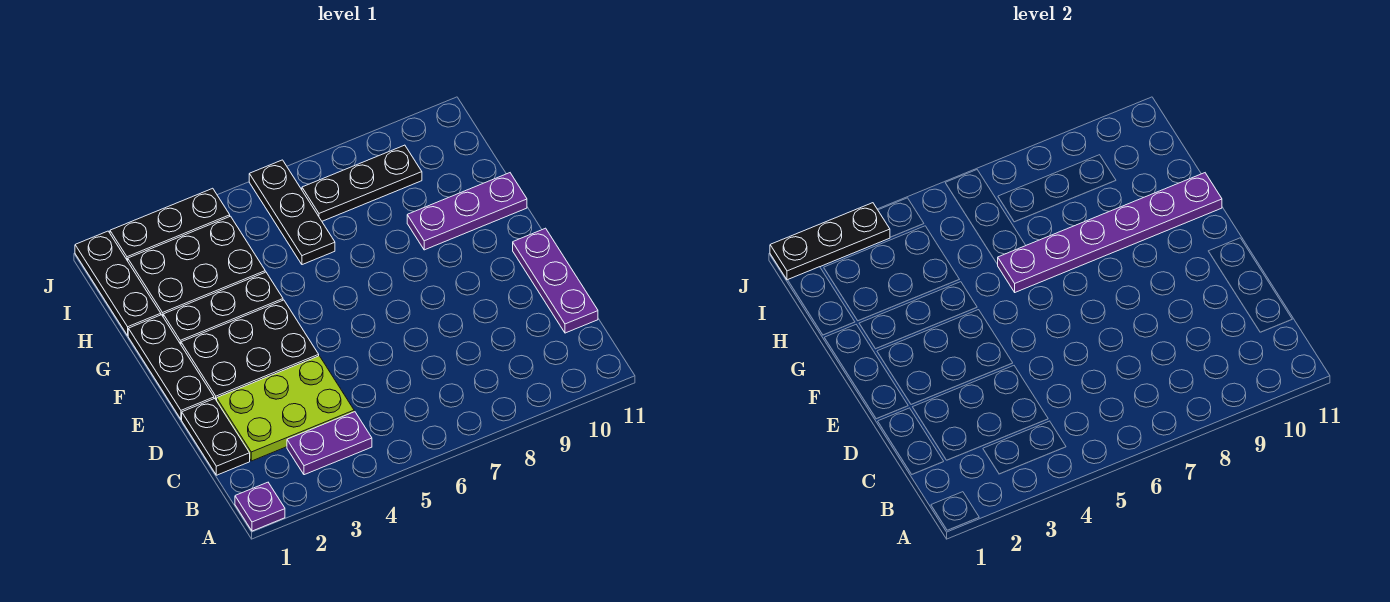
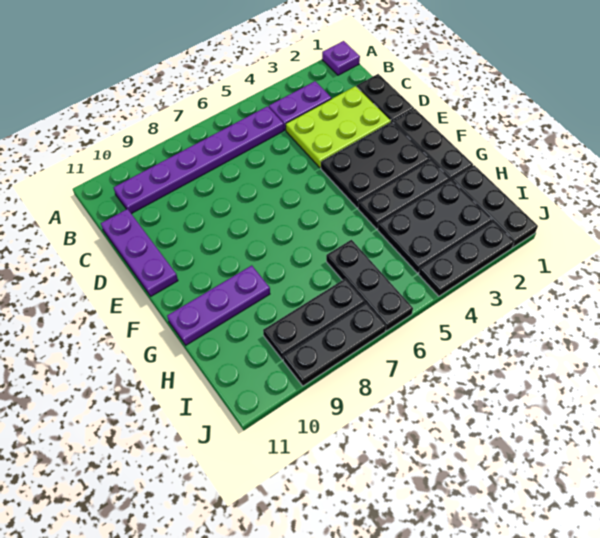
purple plate G6:G11 level 2 -> purple plate B5:B10 level 1
black plate J1:J3 level 2 -> black plate J7:J9 level 1

